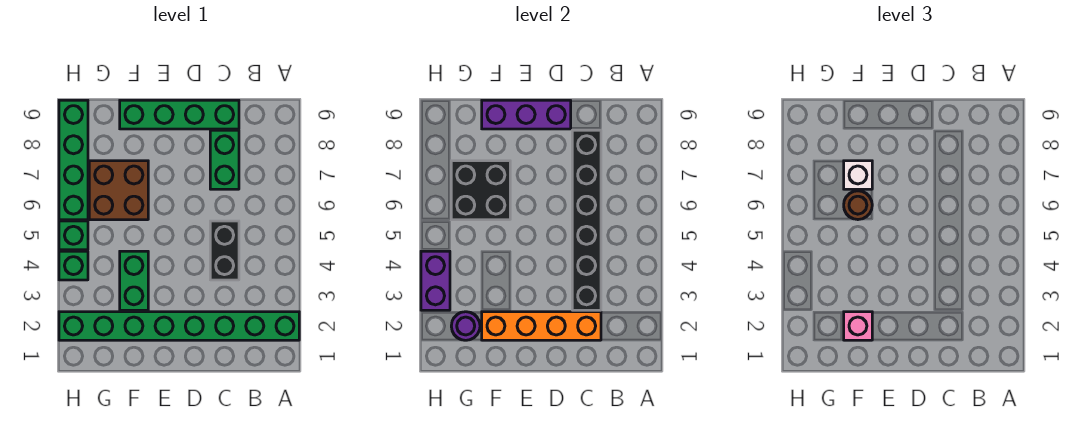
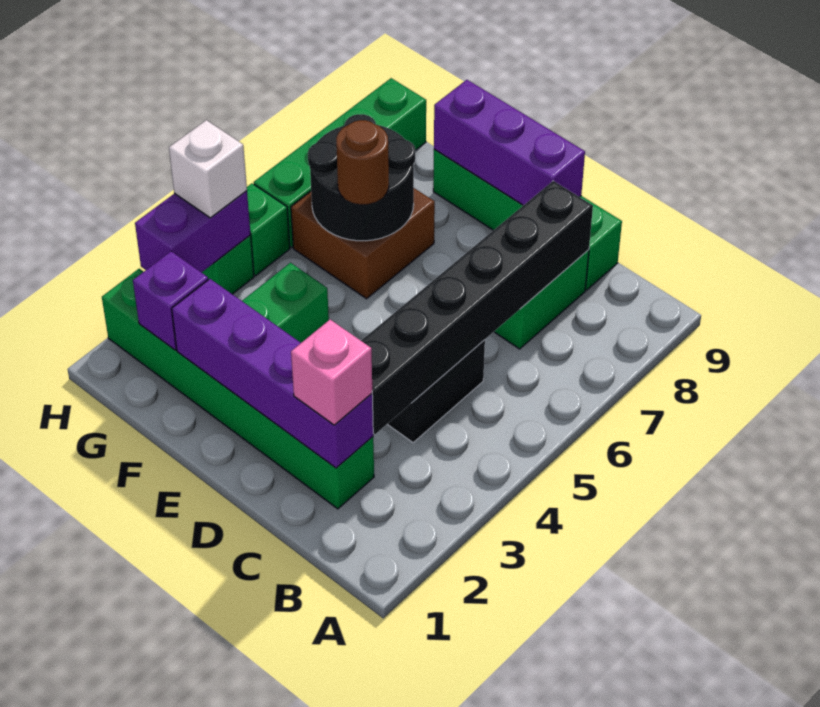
green brick A2:H2 level 1 -> green brick C2:H2 level 1
orange brick C2:F2 level 2 -> purple brick C2:F2 level 2
pink brick F2 level 3 -> pink brick C2 level 3
black brick F6:G7 level 2 -> black round brick F6:G7 level 2
white brick F7 level 3 -> white brick H4 level 3
purple round brick G2 level 2 -> purple brick G2 level 2

